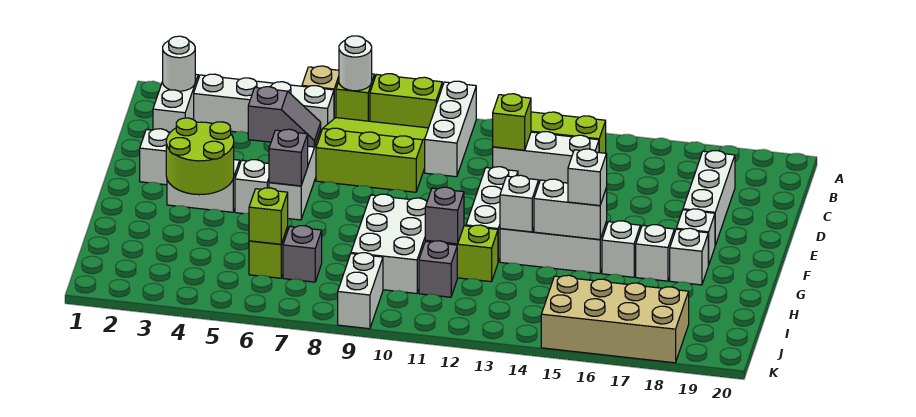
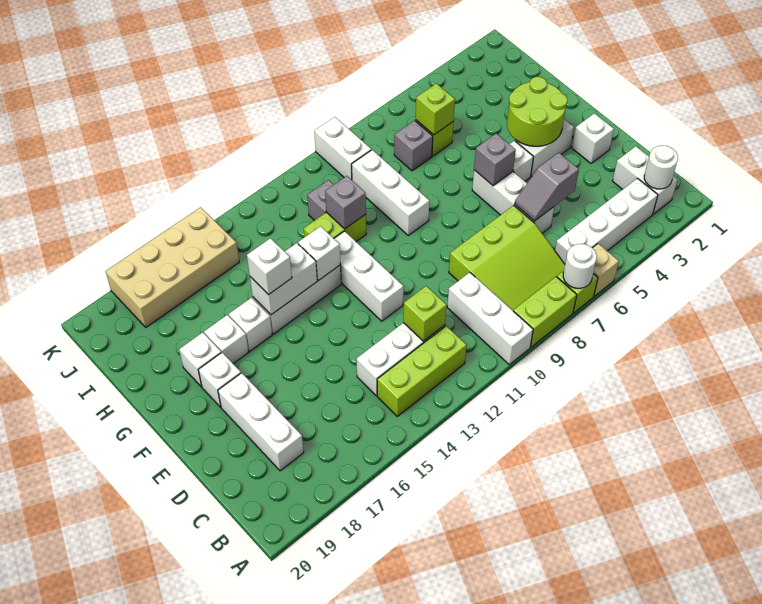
white brick G9:I10 level 1 -> white brick G9:I9 level 1

